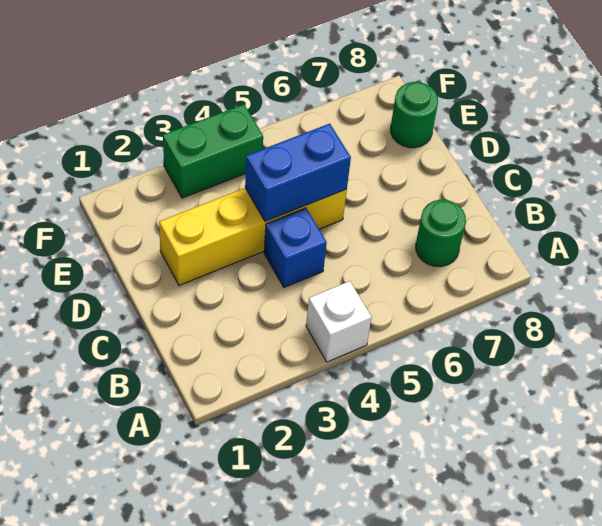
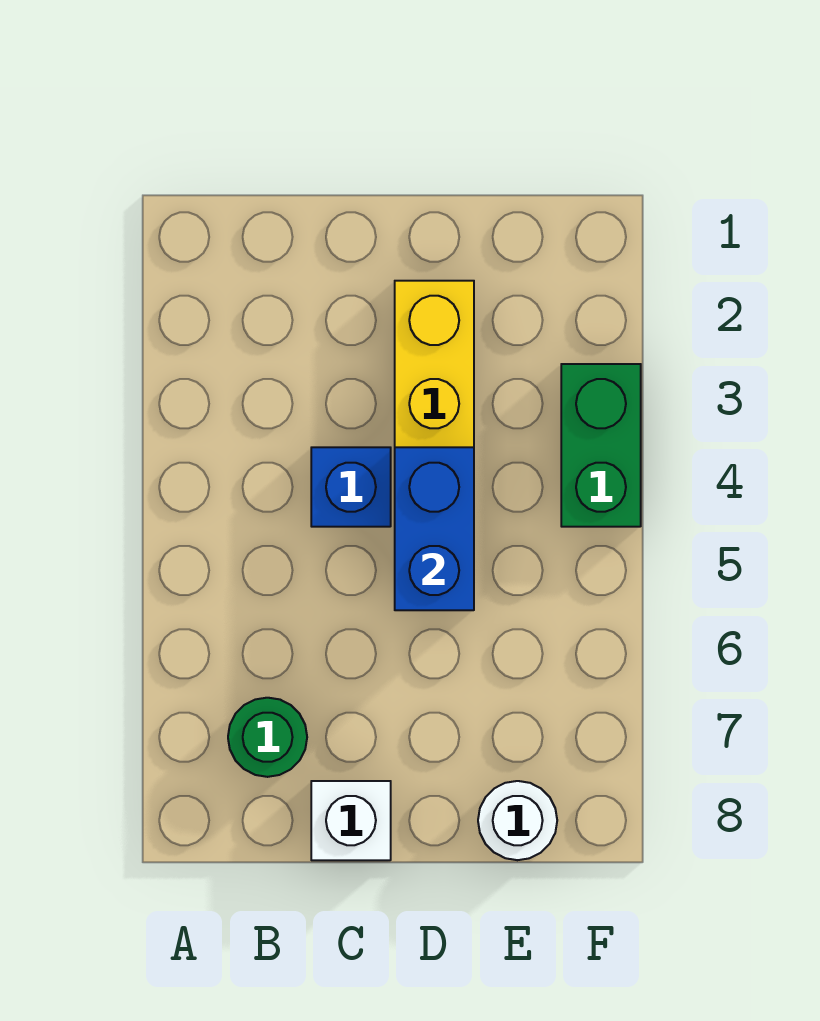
white brick A4 level 1 -> white brick C8 level 1
green round brick E8 level 1 -> white round brick E8 level 1

